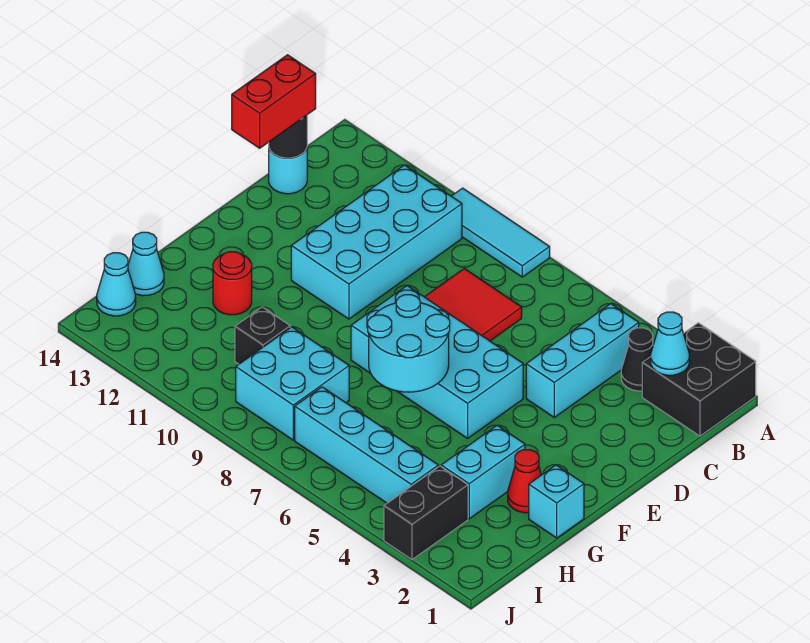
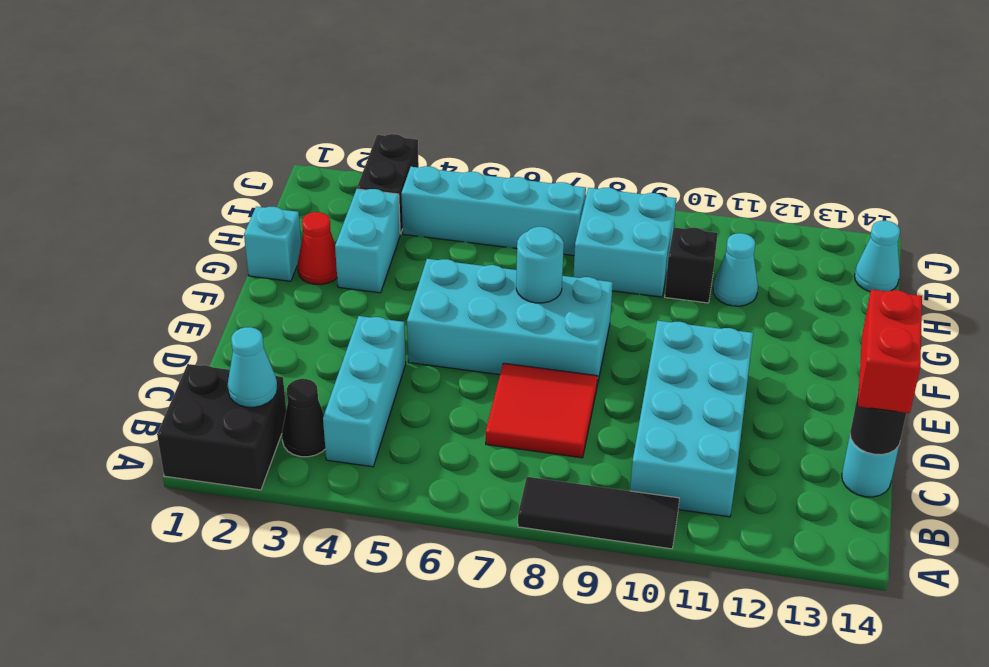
cyan tile A8:A10 level 1 -> black tile A8:A10 level 1
cyan round brick F6:G7 level 2 -> cyan round brick F7 level 2
red round brick G12 level 1 -> none
cyan cone H14 level 1 -> cyan cone H11 level 1

